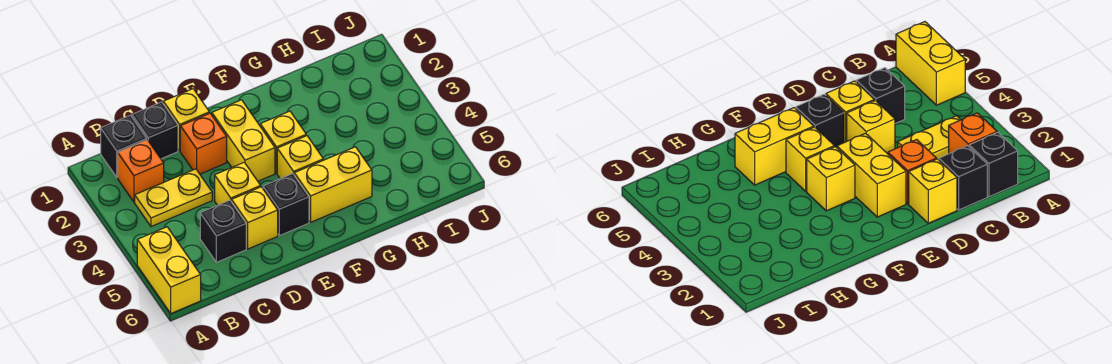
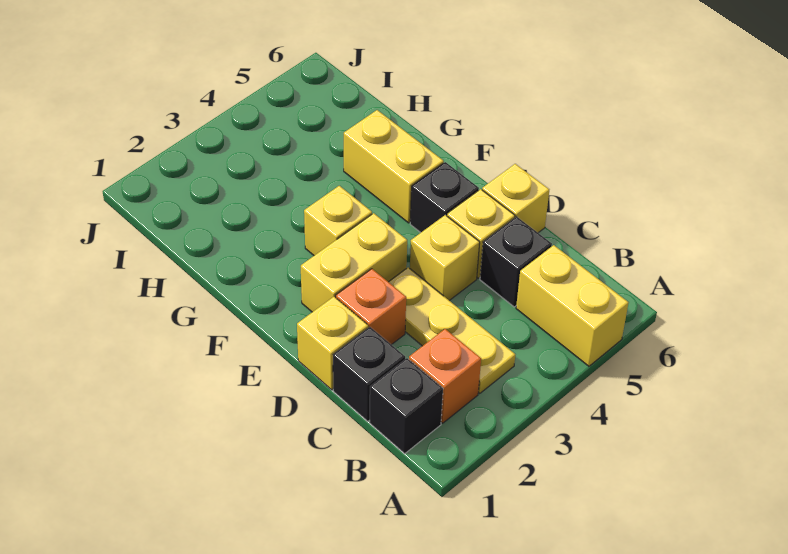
yellow brick A5:A6 level 1 -> yellow brick A5:B5 level 1
yellow plate B3:C3 level 1 -> yellow plate B3:D3 level 1
yellow brick F4 level 1 -> yellow brick D6 level 1

